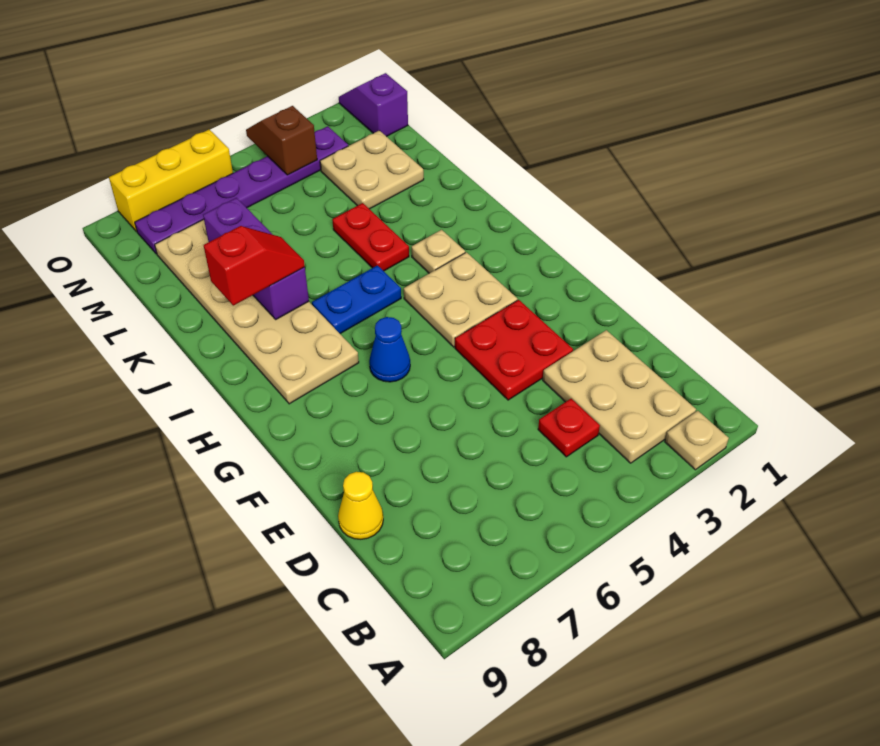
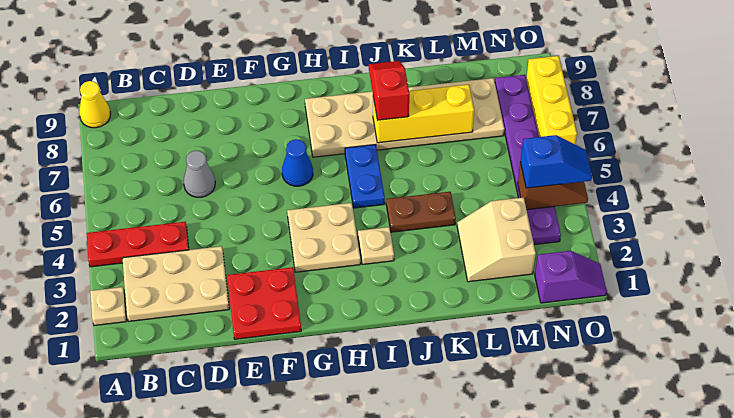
red plate C4 level 1 -> red plate A4:C4 level 1
none -> grey cone D6 level 1
yellow cone D9 level 1 -> yellow cone A9 level 1
red plate E3:F4 level 1 -> red plate E1:F2 level 1
red plate J4:K4 level 1 -> brown plate J4:K4 level 1
purple brick J7:L7 level 2 -> yellow brick J7:L7 level 2
red slope J7:J8 level 3 top 8 -> red slope J7:J8 level 3 top 7
tan plate L2:M3 level 1 -> tan slope L2:M3 level 1 top M
none -> blue slope N4:O4 level 3 top N

